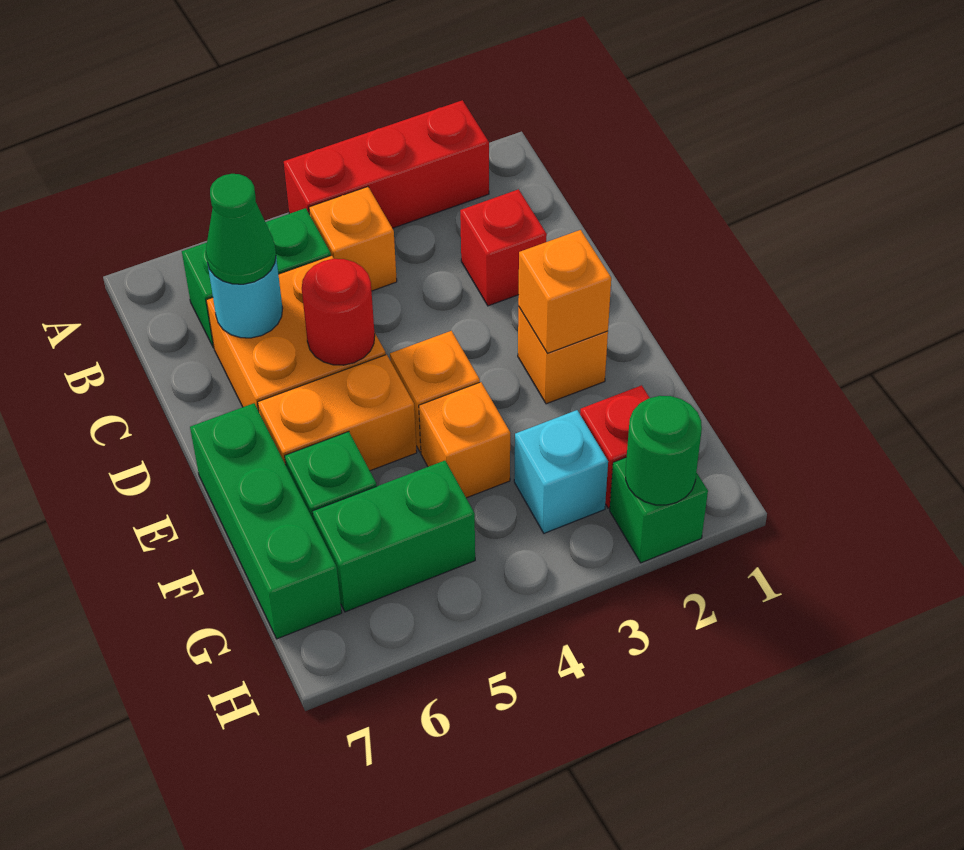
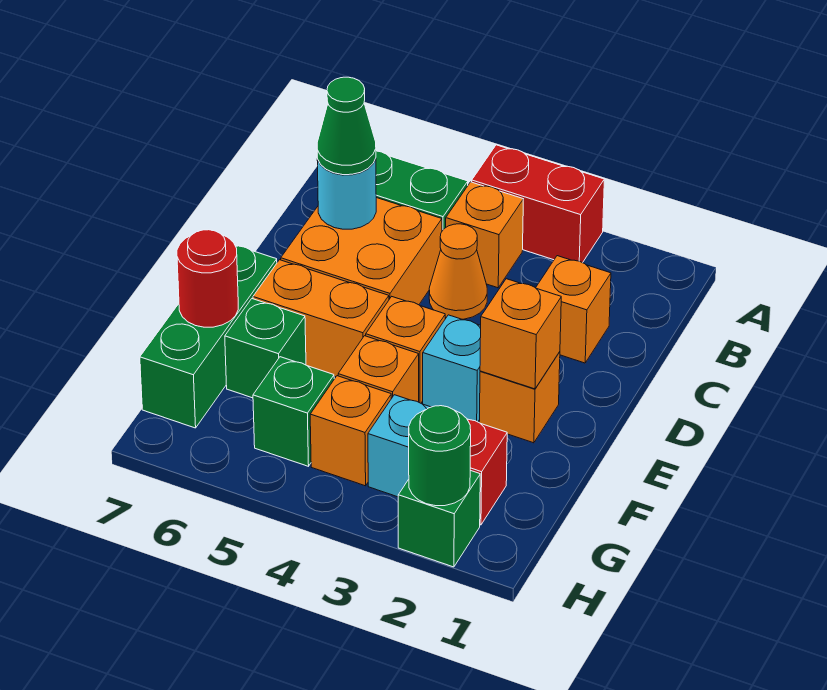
red brick A2:A4 level 1 -> red brick A3:A4 level 1
red brick C2 level 1 -> orange brick C2 level 1
none -> orange cone C4 level 1
red round brick D5 level 2 -> red round brick F7 level 2
none -> cyan brick E3 level 1
none -> orange brick G4 level 1
green brick G5:G6 level 1 -> green brick G5 level 1

